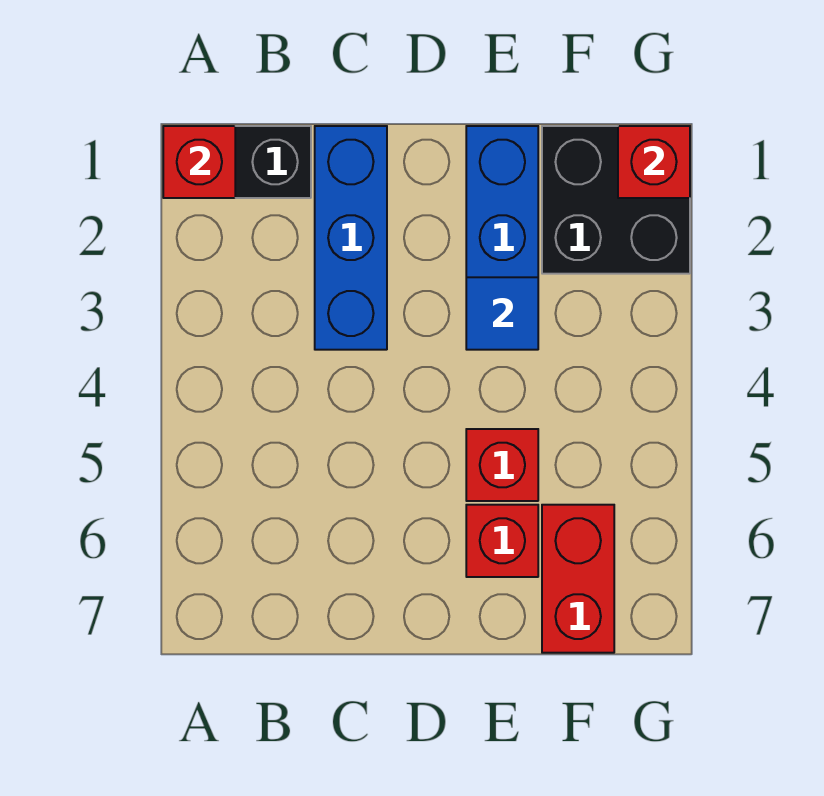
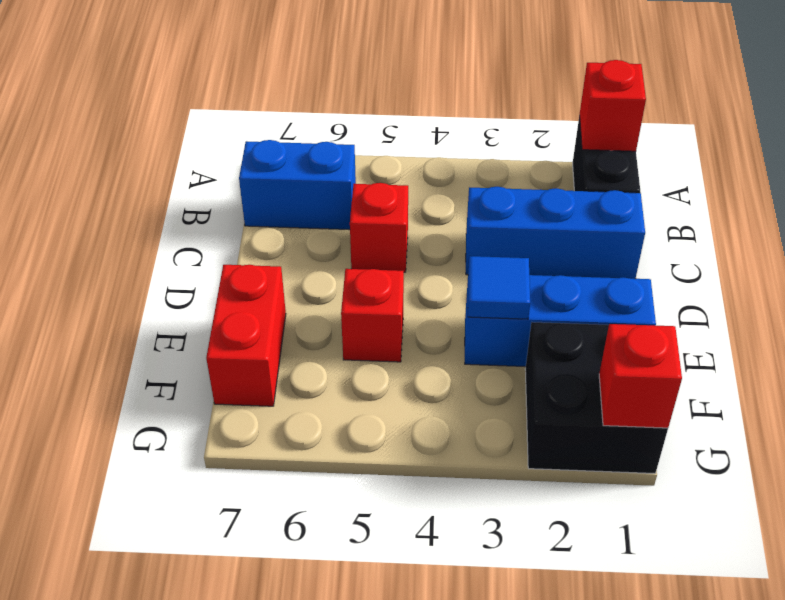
none -> blue brick B6:B7 level 1
red brick E6 level 1 -> red brick C5 level 1
red brick F6:F7 level 1 -> red brick E7:F7 level 1

